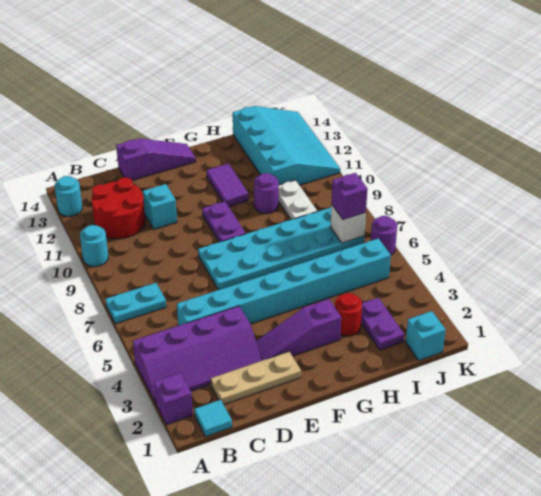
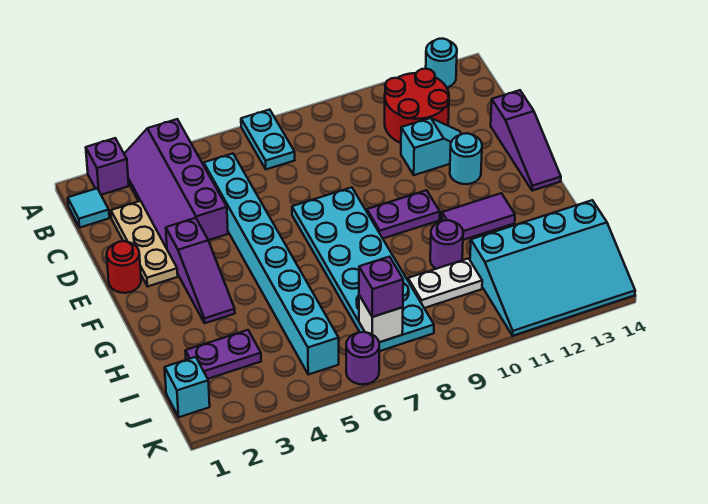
cyan round brick A10 level 1 -> cyan round brick E12 level 1
purple slope E3:G3 level 1 top G -> purple slope E3:G3 level 1 top E
red round brick H3 level 1 -> red round brick E1 level 1

